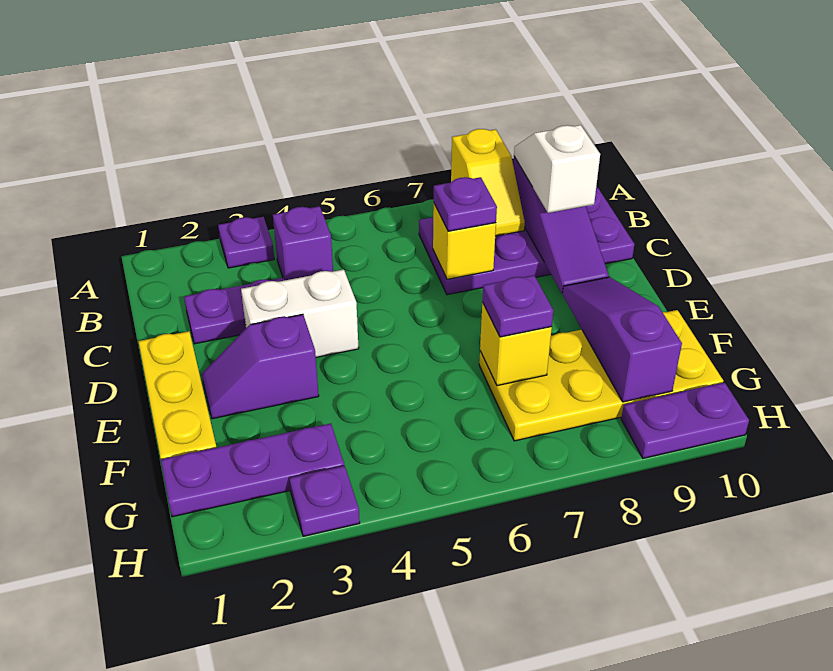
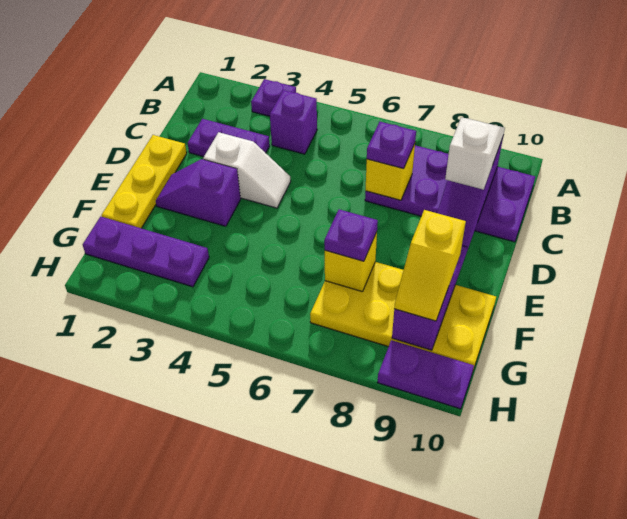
yellow slope A8:B8 level 2 top A -> yellow slope F9:G9 level 3 top F
white brick D3:D4 level 1 -> white slope D3:D4 level 1 top 3
purple plate H3 level 1 -> none

